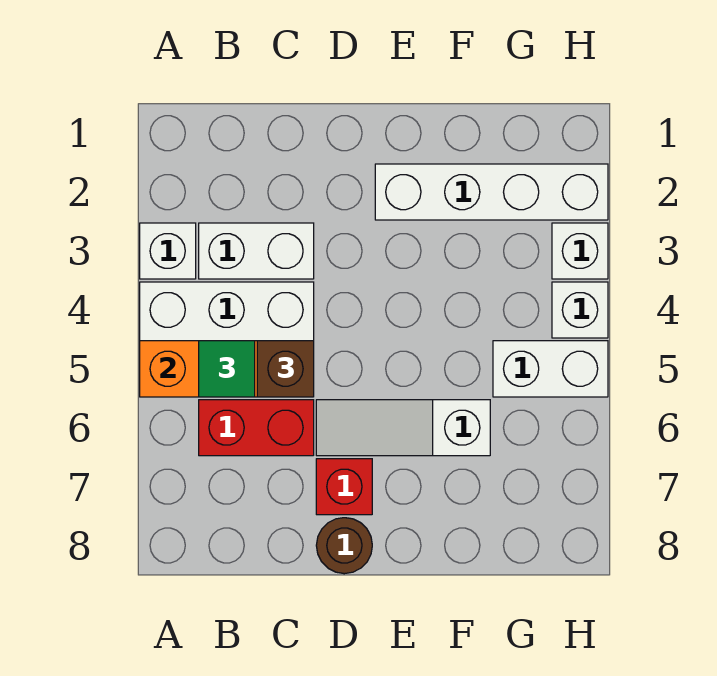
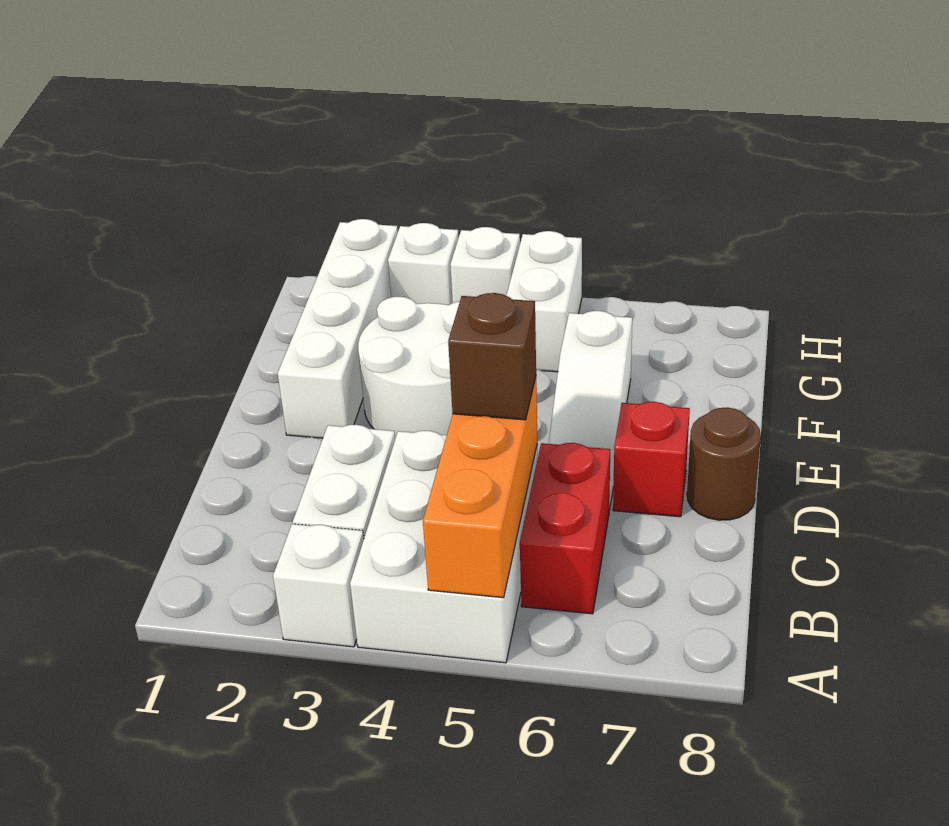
green tile B5 level 3 -> none
none -> white round brick E3:F4 level 1

